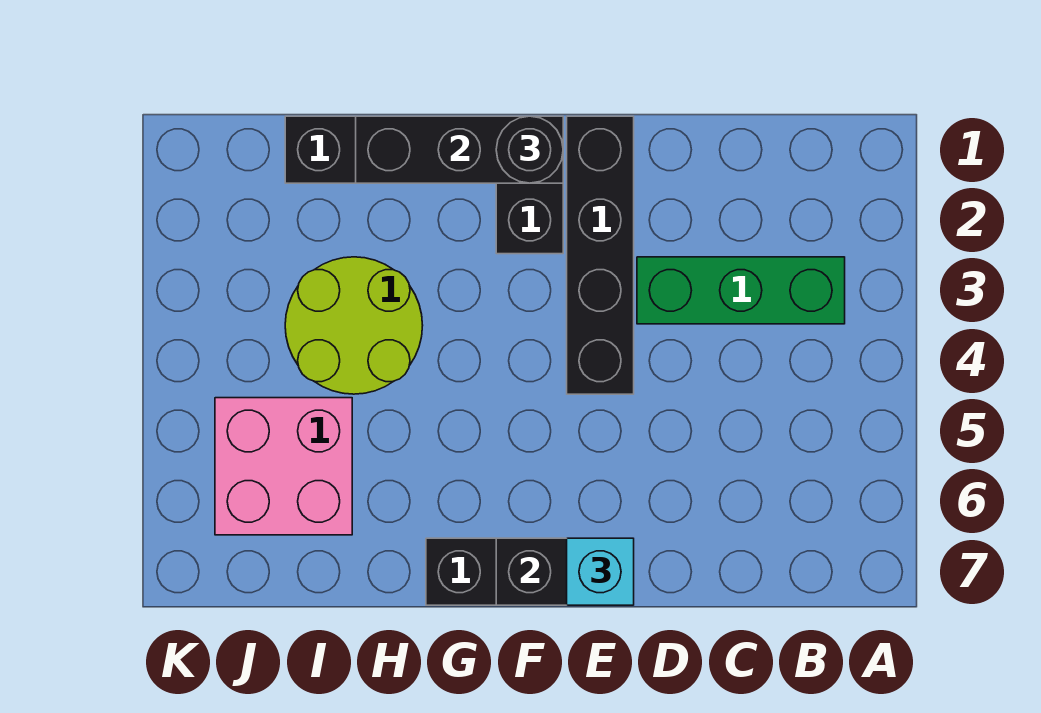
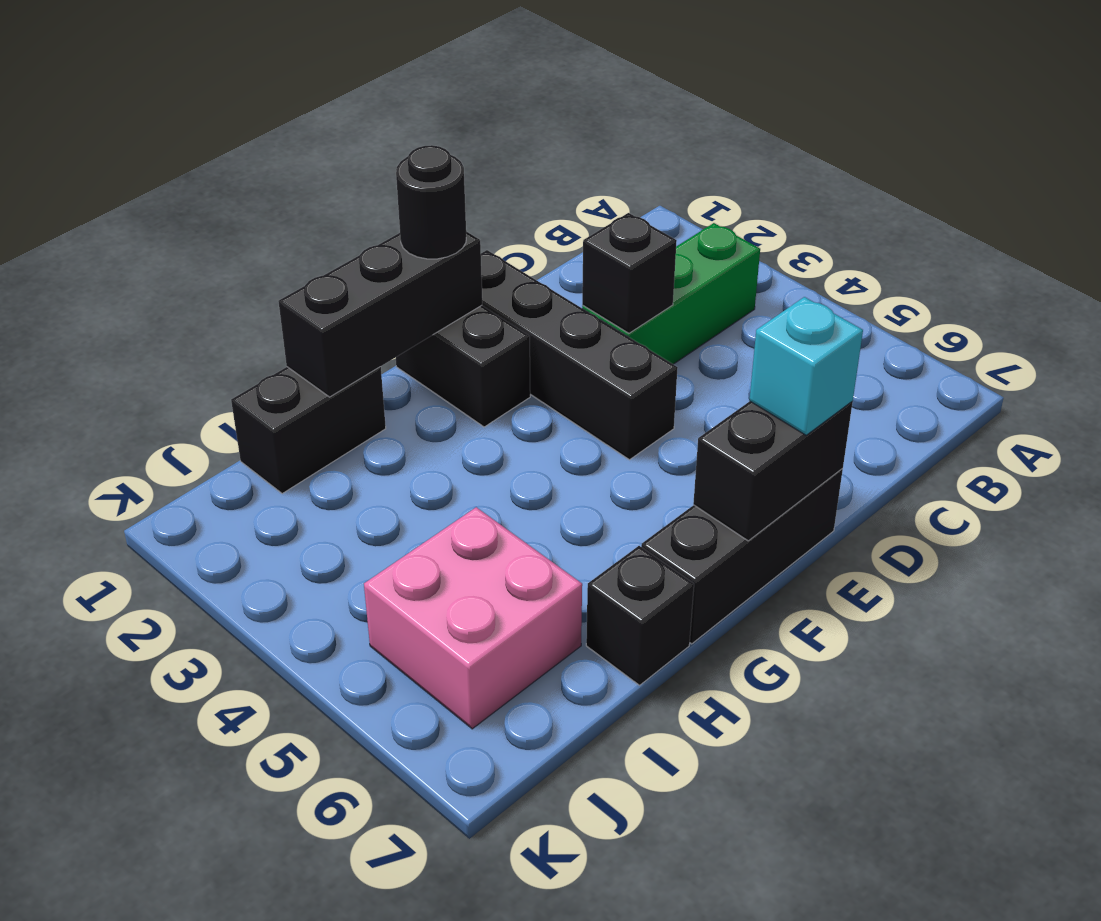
none -> black brick D3 level 2
lime round brick H3:I4 level 1 -> none
none -> black brick H7 level 1

